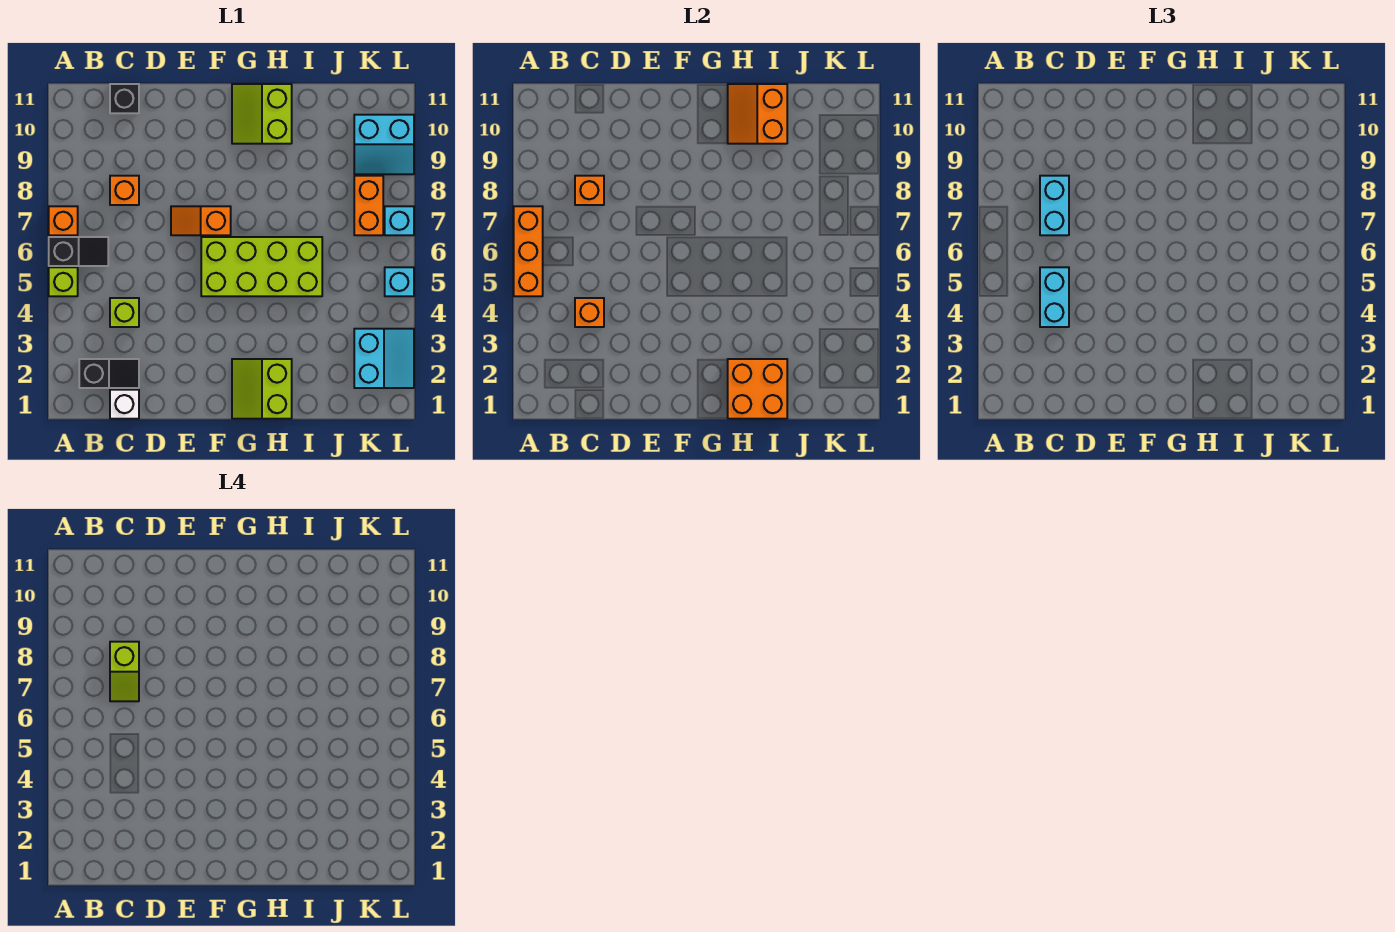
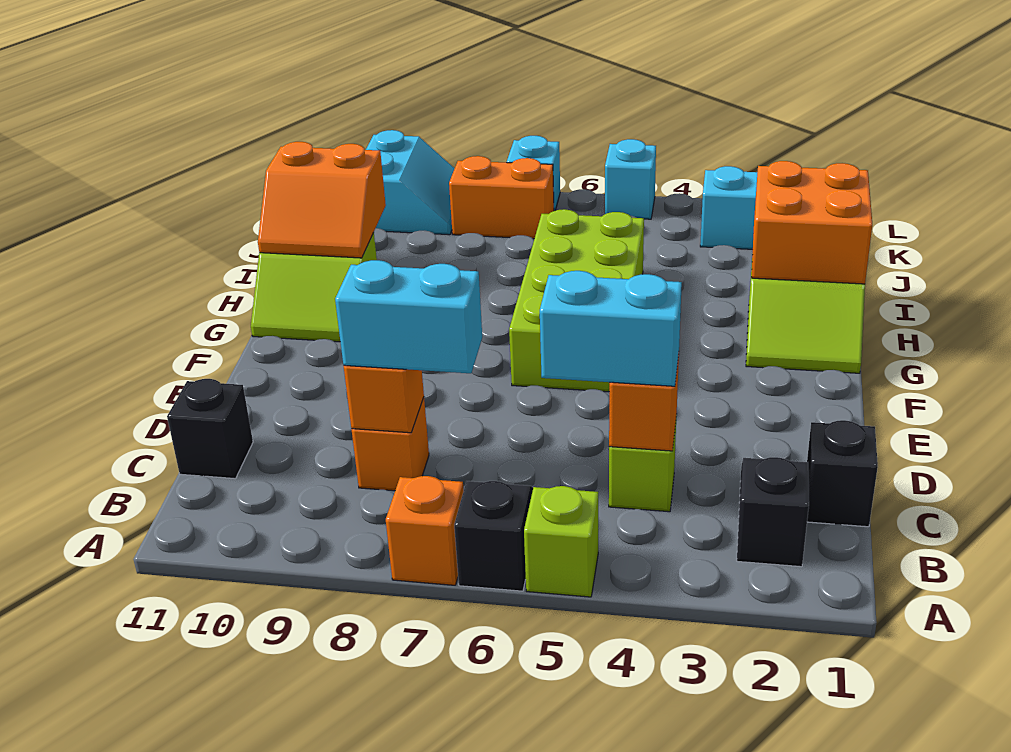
orange brick A5:A7 level 2 -> none
white brick C1 level 1 -> black brick C1 level 1
lime slope C7:C8 level 4 top 8 -> none
orange slope E7:F7 level 1 top F -> none

